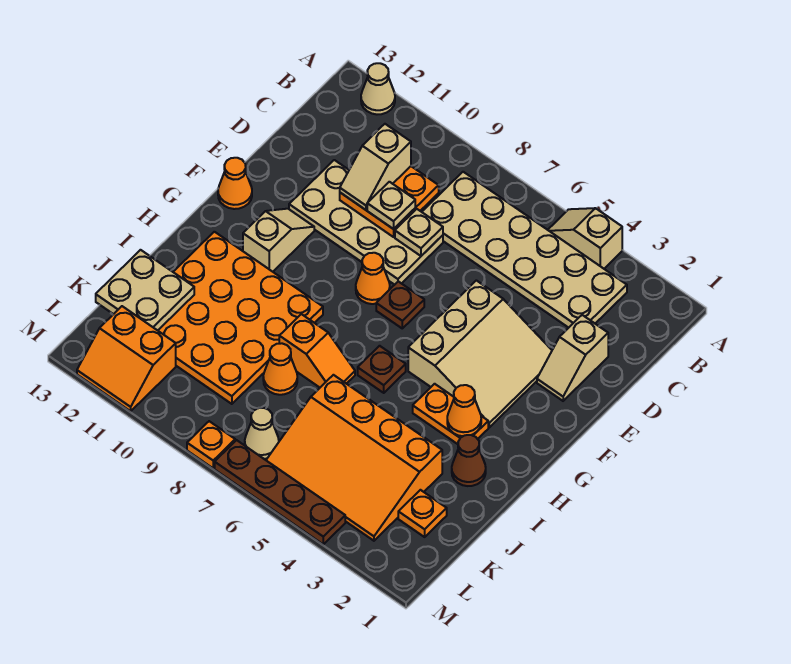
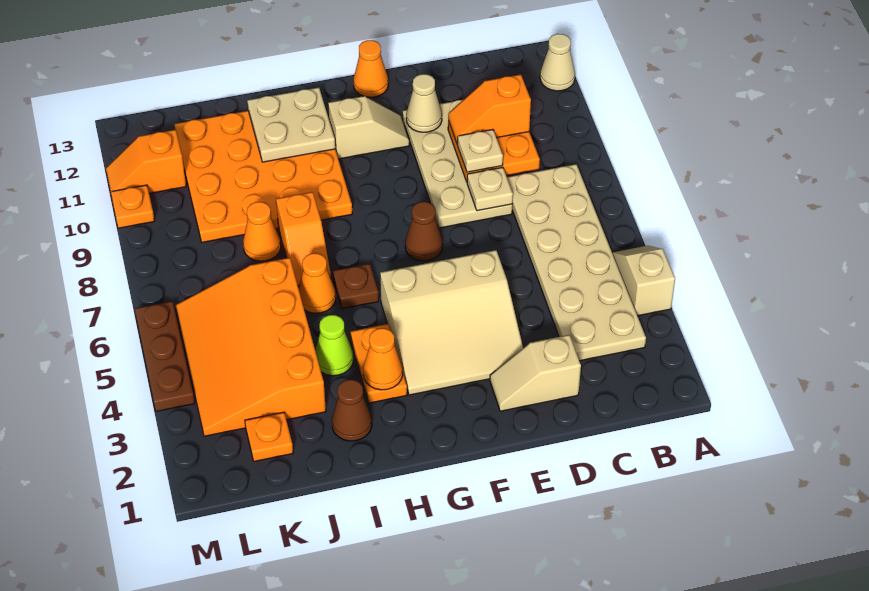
tan slope C10:D10 level 3 top C -> orange slope C10:D10 level 3 top C
brown plate F7 level 1 -> brown cone F7 level 1
orange cone F8 level 1 -> orange cone I6 level 1
none -> lime cone I4 level 1
tan plate J12:K13 level 2 -> tan plate H11:I12 level 2
tan cone L7 level 1 -> tan cone E11 level 2
orange slope L11:M12 level 1 top L -> orange slope L11:M11 level 1 top L
brown plate M4:M7 level 1 -> brown plate M4:M6 level 1
orange plate M8 level 1 -> orange plate M10 level 1

